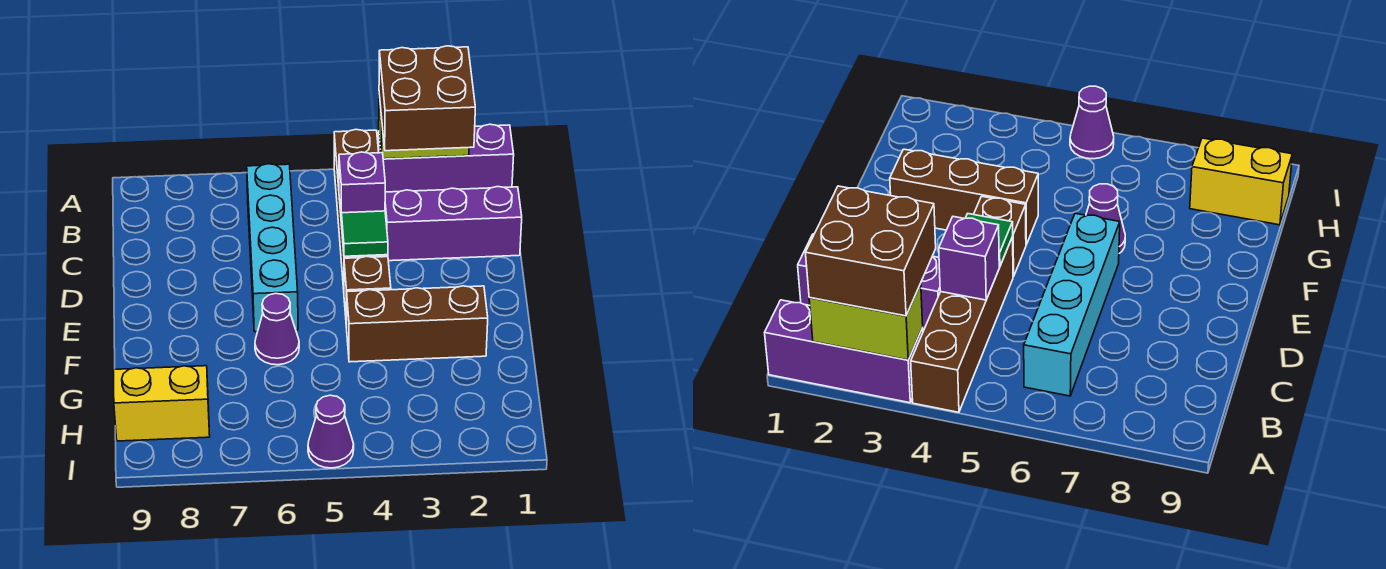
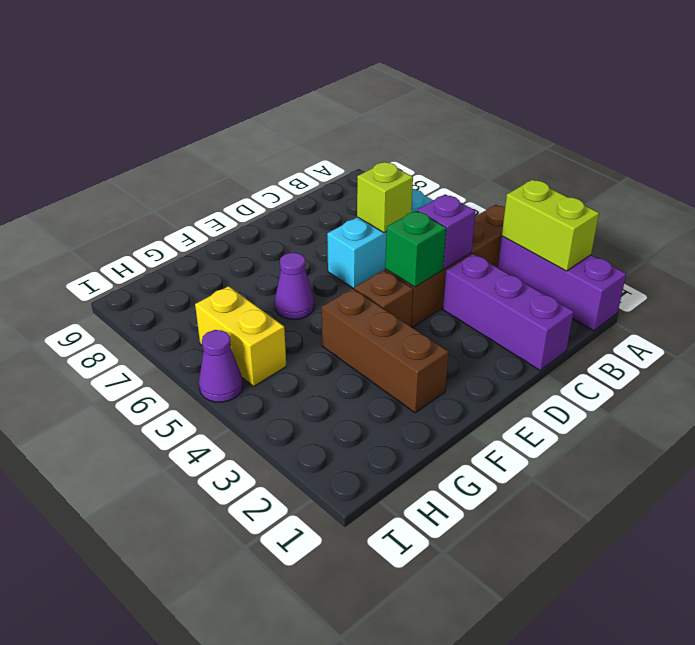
brown brick A2:B3 level 3 -> none
cyan brick B6:E6 level 1 -> cyan brick B6:D6 level 1
none -> lime brick C6 level 2
green tile D4 level 2 -> green brick D4 level 2
yellow brick H8:H9 level 1 -> yellow brick H5:H6 level 1

